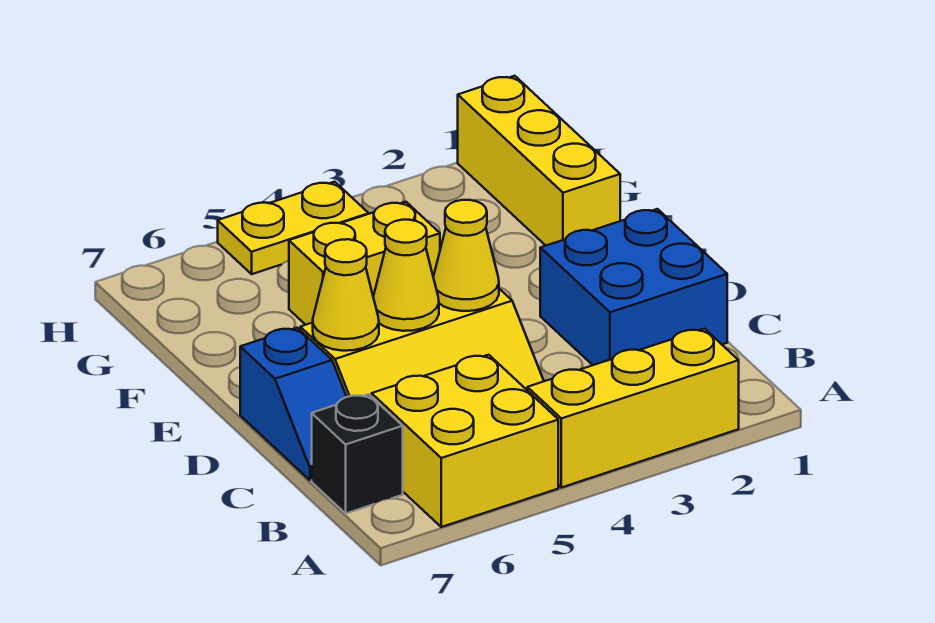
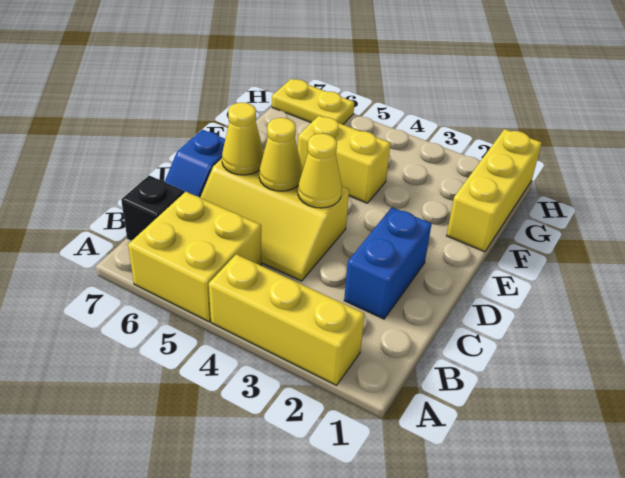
blue brick C1:D2 level 1 -> blue brick C2:D2 level 1
yellow plate H4:H5 level 1 -> yellow plate H6:H7 level 1

